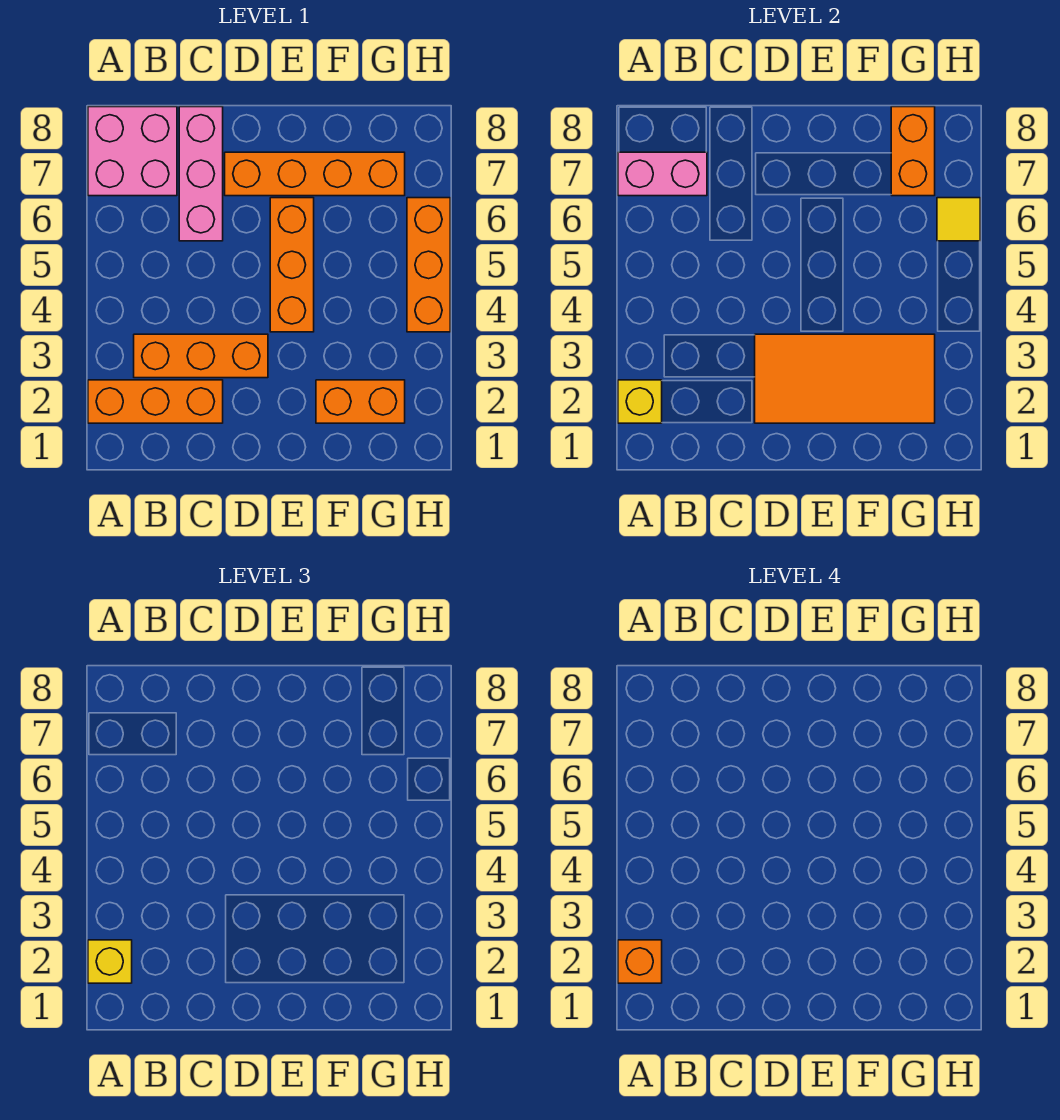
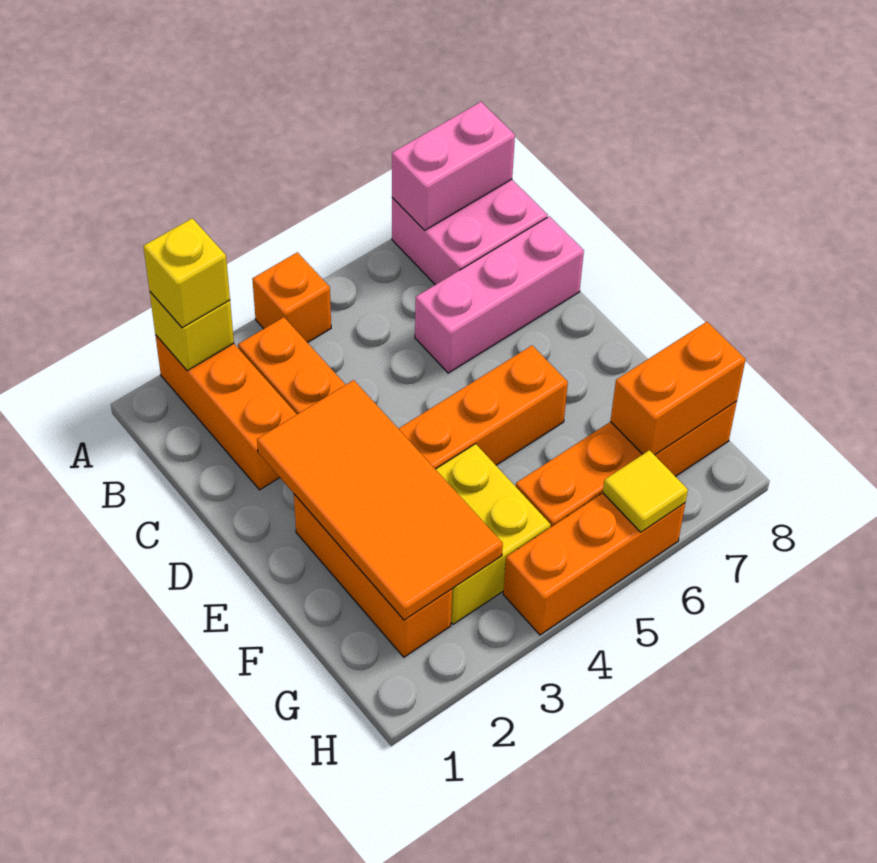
orange brick A2 level 4 -> orange brick A4 level 1
pink brick A7:B7 level 2 -> pink brick A7:A8 level 2
orange brick D7:G7 level 1 -> orange brick G5:G8 level 1
orange brick F2:G2 level 1 -> orange brick E2:G2 level 1
none -> yellow brick F3:G4 level 1

